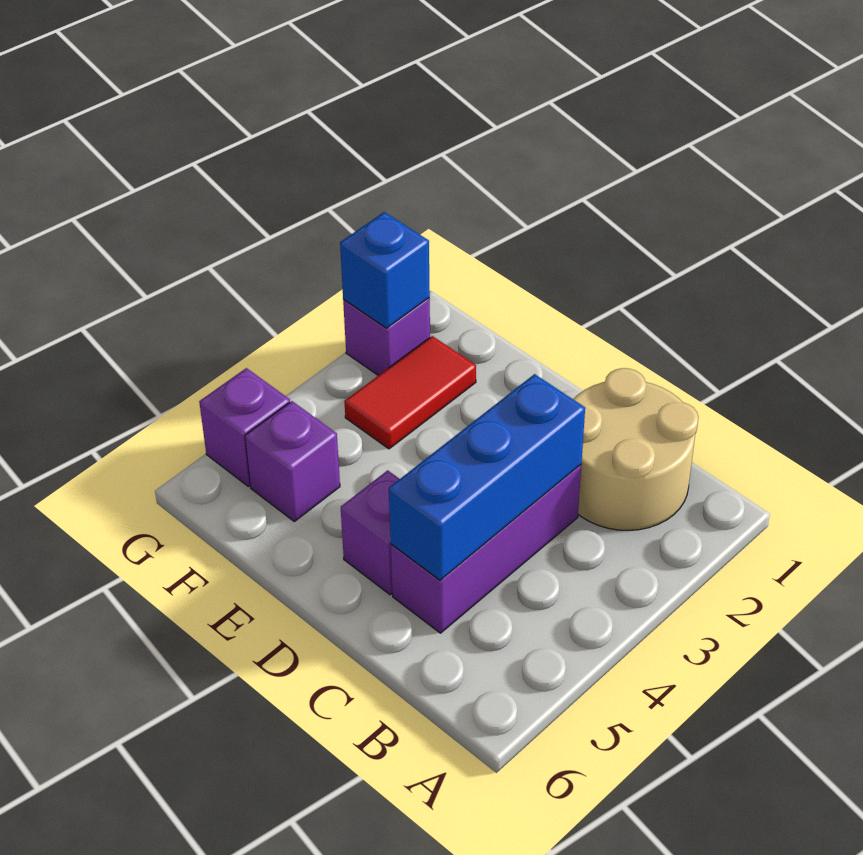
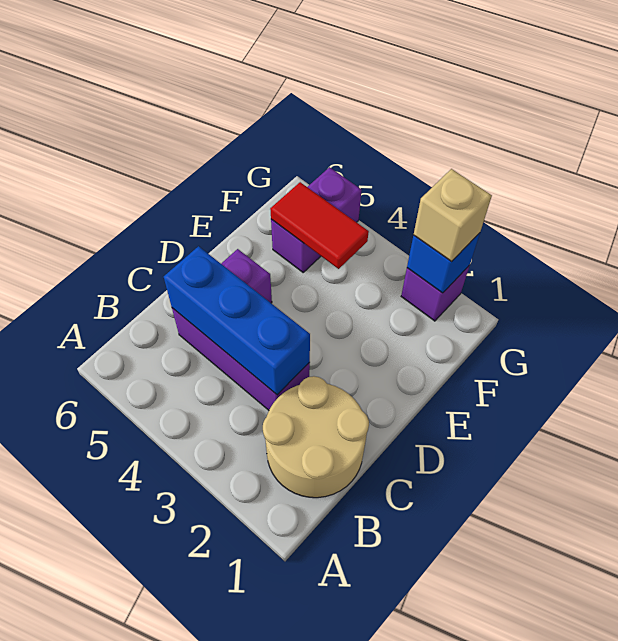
red tile F2:F3 level 1 -> red tile F4:F5 level 2
none -> tan brick G2 level 3

